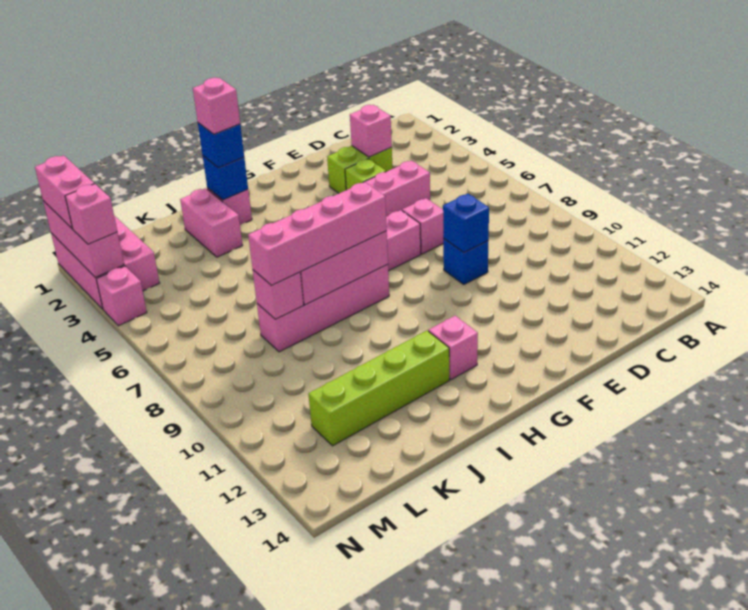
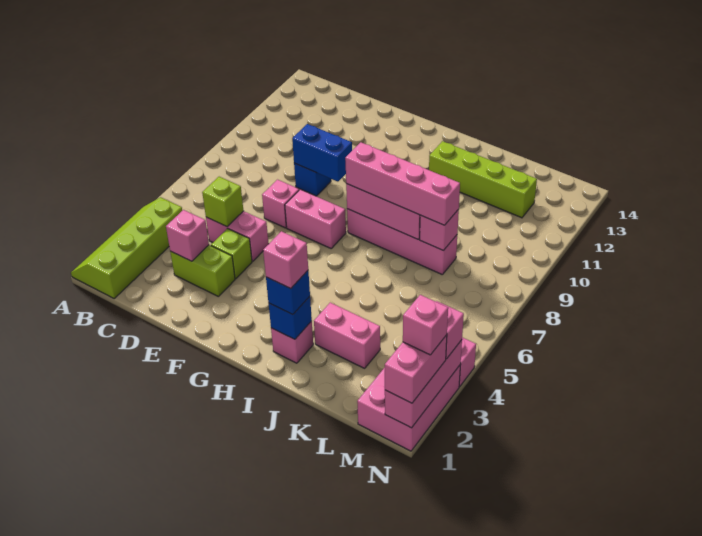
none -> lime slope A1:B4 level 1 top B
none -> lime brick D5 level 2
blue brick E9 level 2 -> blue brick E9:F9 level 2
pink brick H12 level 1 -> pink brick N2 level 4
pink brick J2:J3 level 1 -> pink brick J3:K3 level 1

